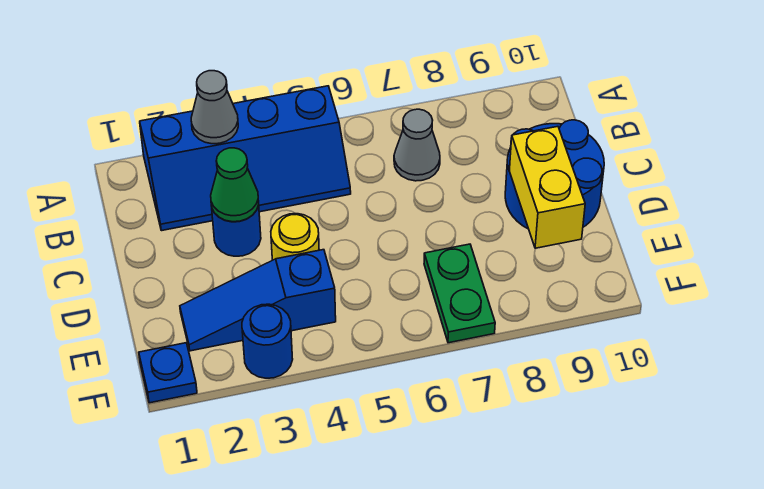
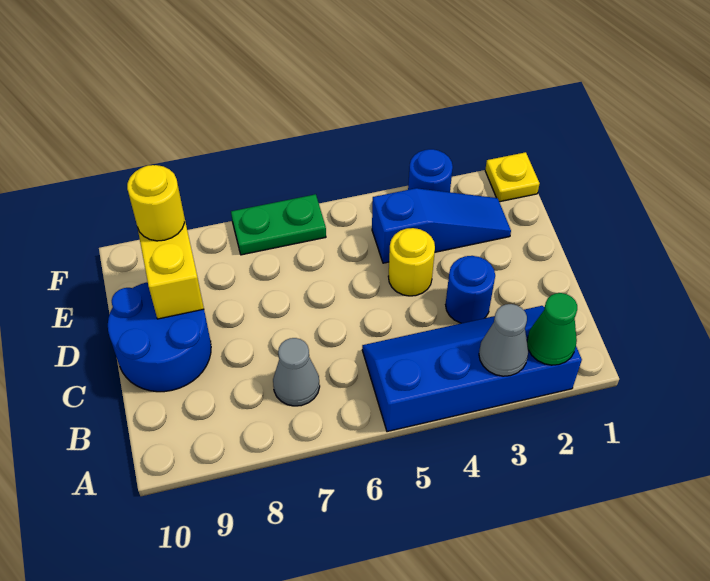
green cone C3 level 2 -> green cone A2 level 2
green plate E7:F7 level 1 -> green plate F6:F7 level 1
none -> yellow round brick E9 level 3
blue plate F1 level 1 -> yellow plate F1 level 1

